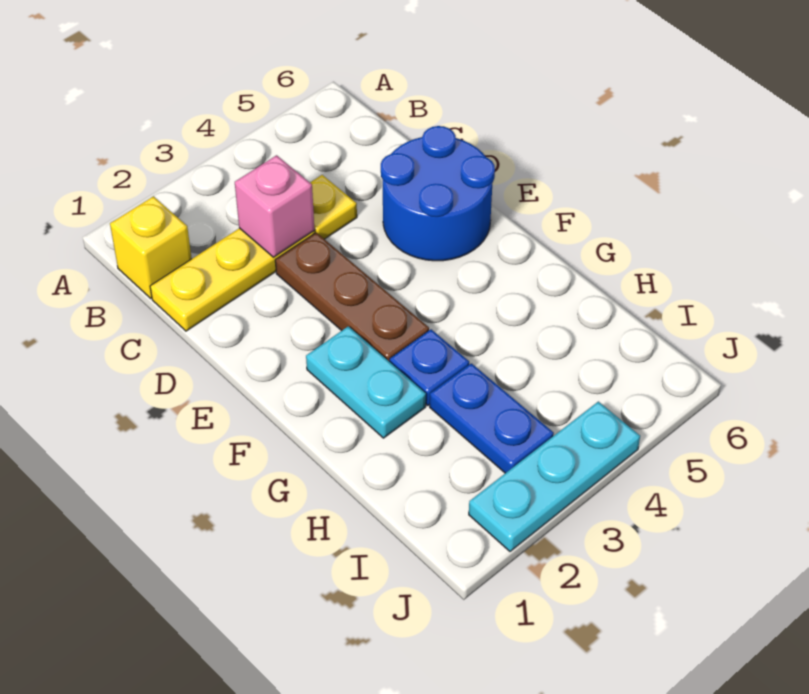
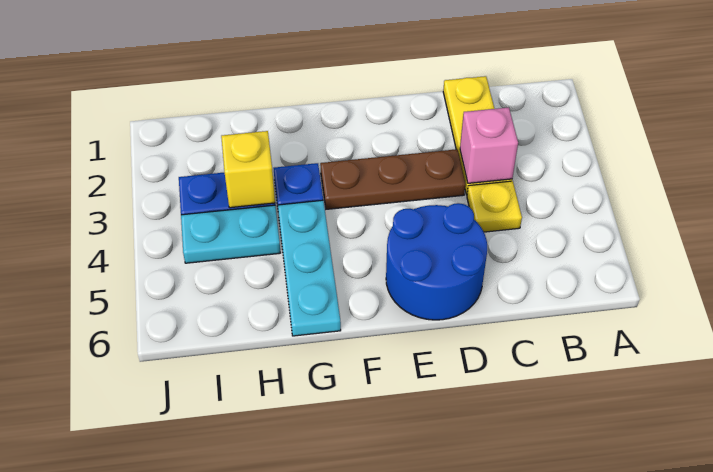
yellow brick B1 level 1 -> yellow brick H3 level 2
cyan plate F2:G2 level 1 -> cyan plate H4:I4 level 1
cyan plate J2:J4 level 1 -> cyan plate G4:G6 level 1

